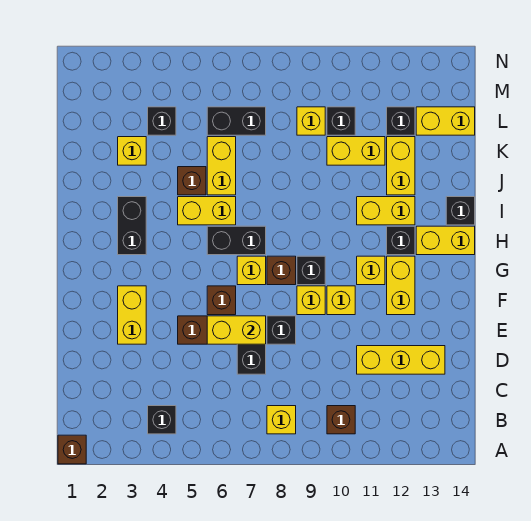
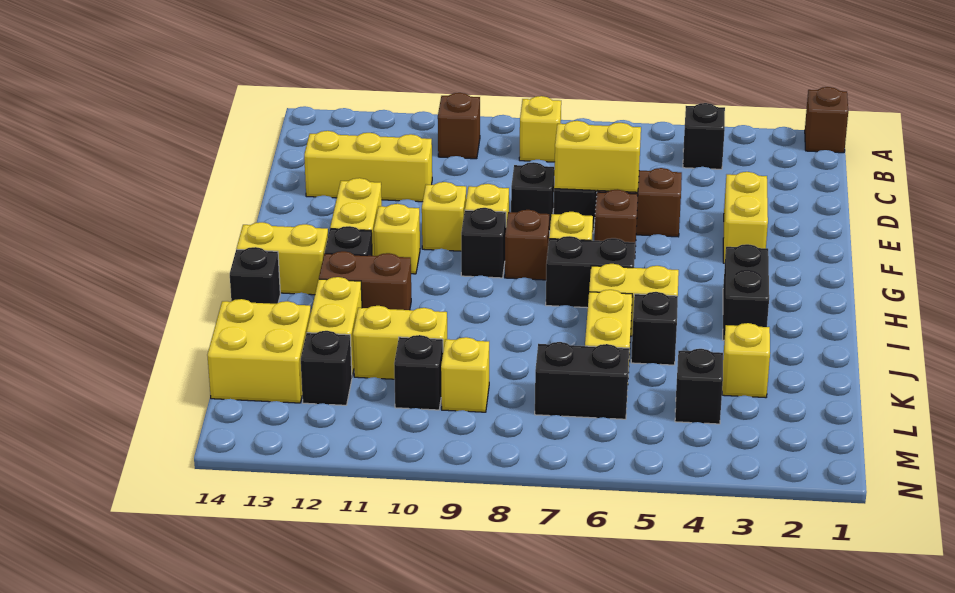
yellow brick I11:I12 level 1 -> brown brick I11:I12 level 1
brown brick J5 level 1 -> black brick J5 level 1
yellow brick L13:L14 level 1 -> yellow brick K13:L14 level 1

